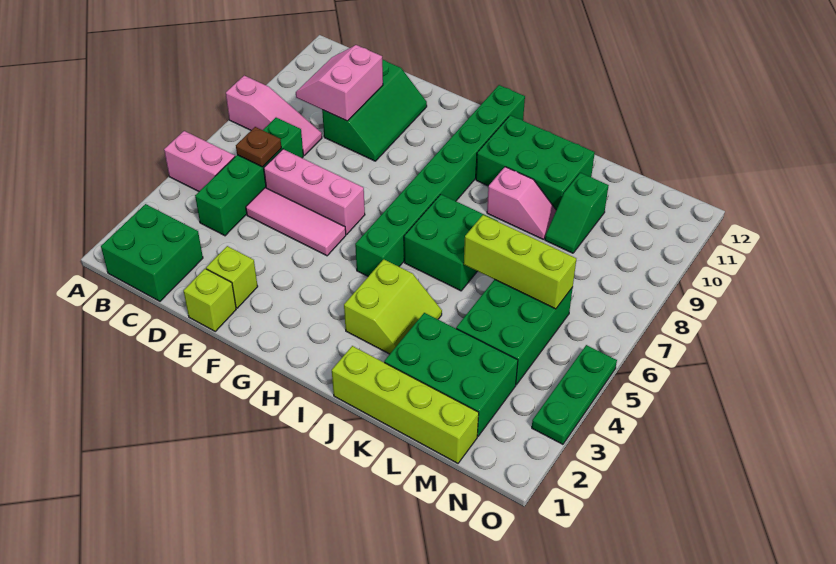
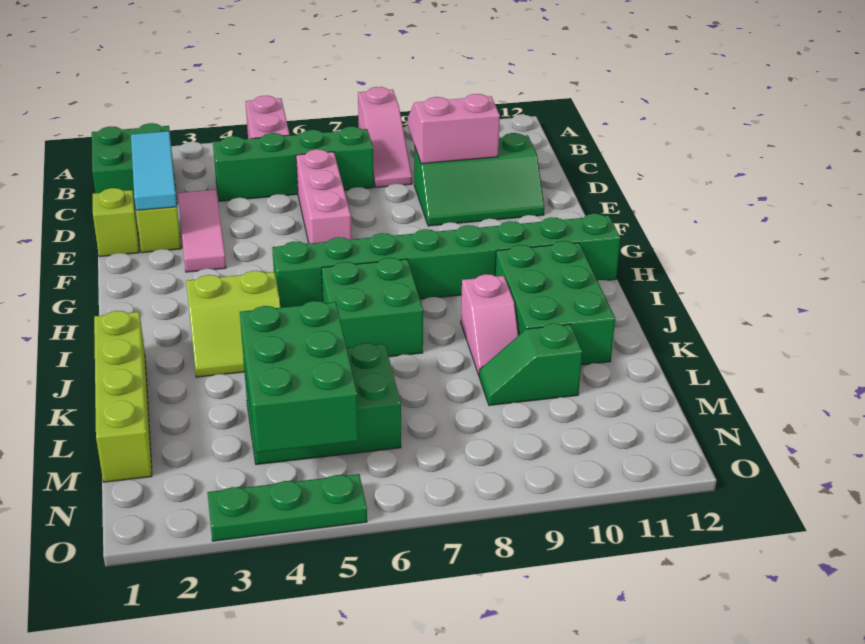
none -> cyan tile C2:E2 level 2
brown plate C6 level 2 -> none
pink tile D5:F5 level 1 -> pink tile D3:F3 level 1
green brick K2:M3 level 1 -> green brick L4:N5 level 2
lime brick K6:M6 level 2 -> none

